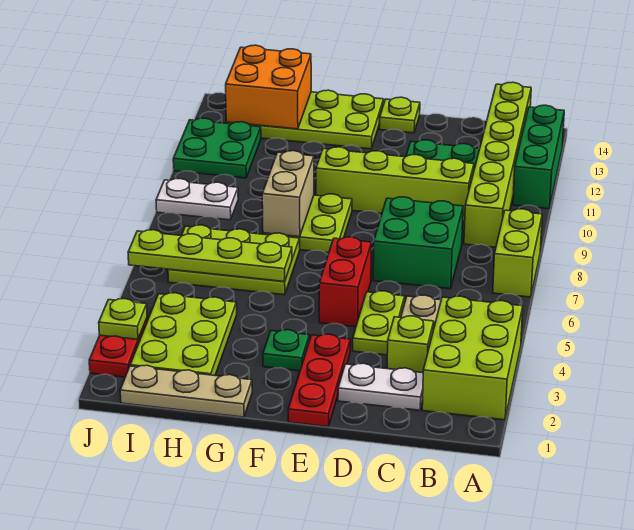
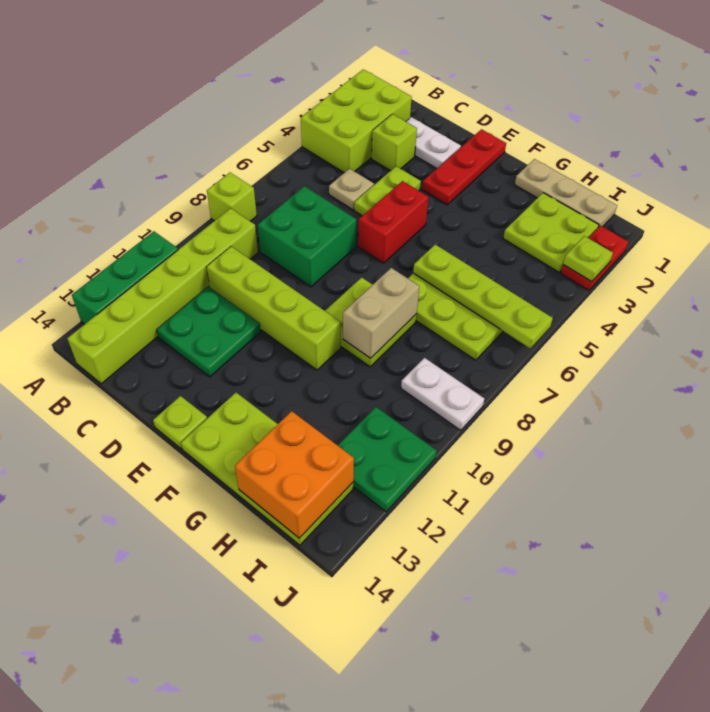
lime brick A7:A8 level 1 -> lime brick A8 level 1
green plate F3 level 1 -> none
lime plate H2:I4 level 1 -> lime plate H2:I3 level 1

